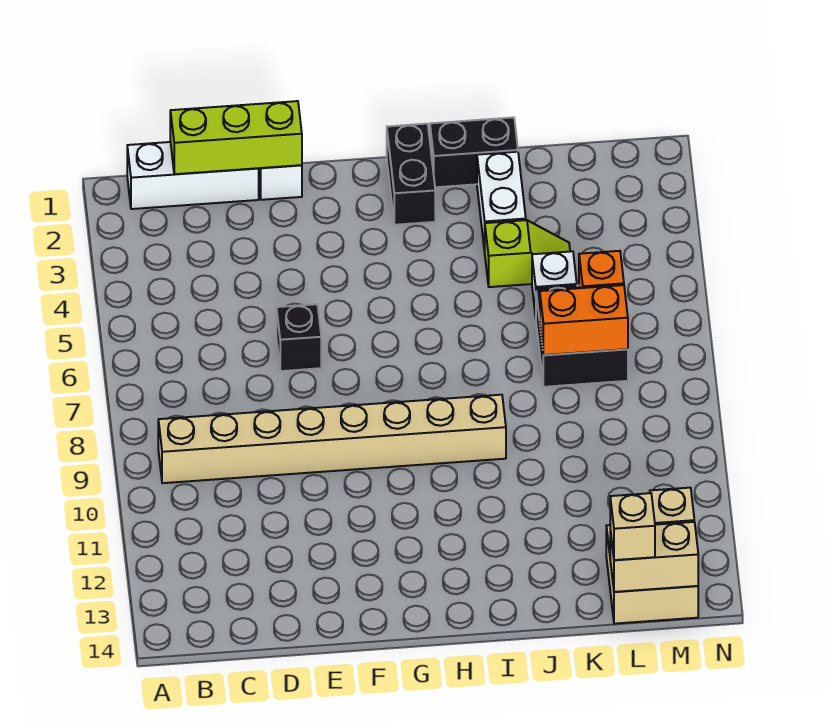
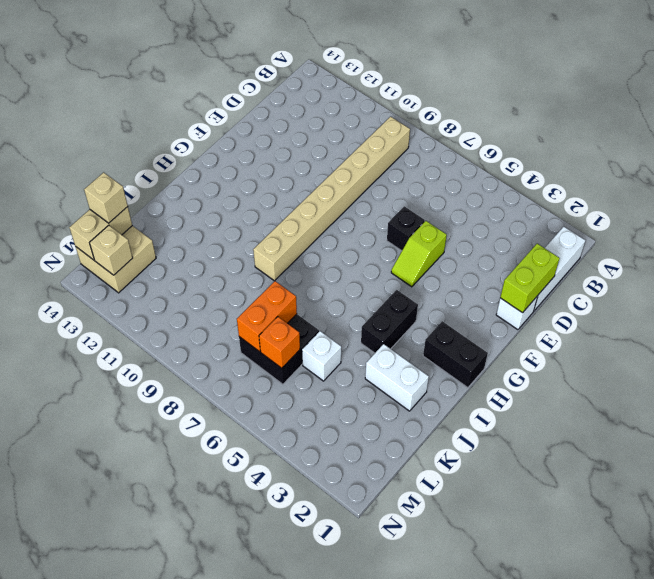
lime brick C1:E1 level 2 -> lime brick D1:E1 level 2
black brick I1:J1 level 1 -> black brick H4:I4 level 1
lime slope J4:K4 level 1 top J -> lime slope E5:F5 level 1 top E

